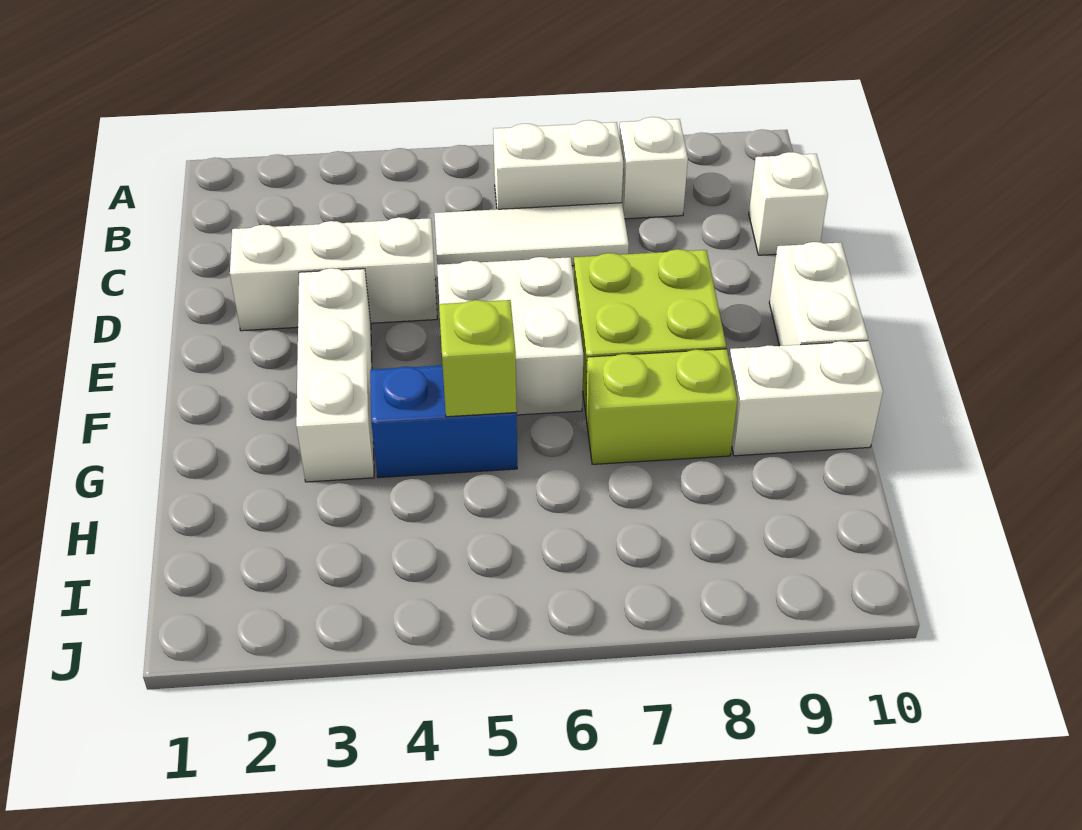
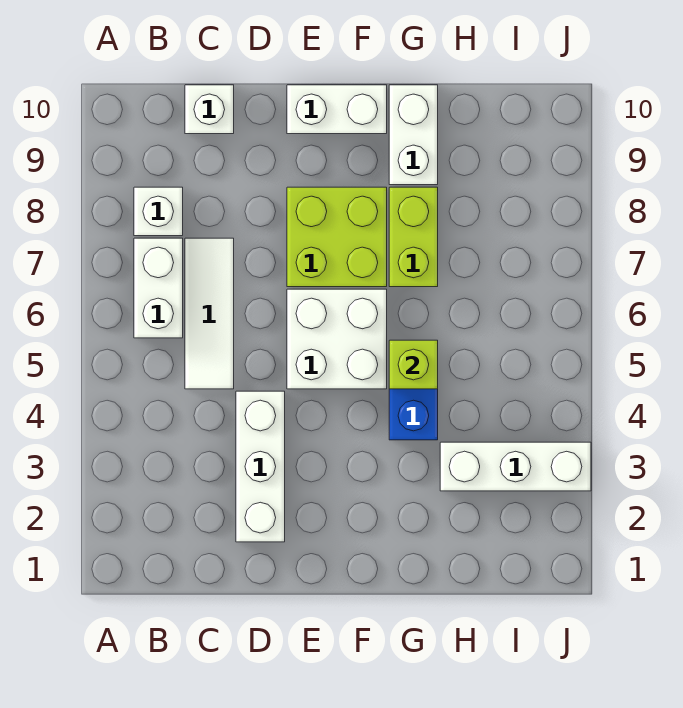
white brick E3:G3 level 1 -> white brick H3:J3 level 1

